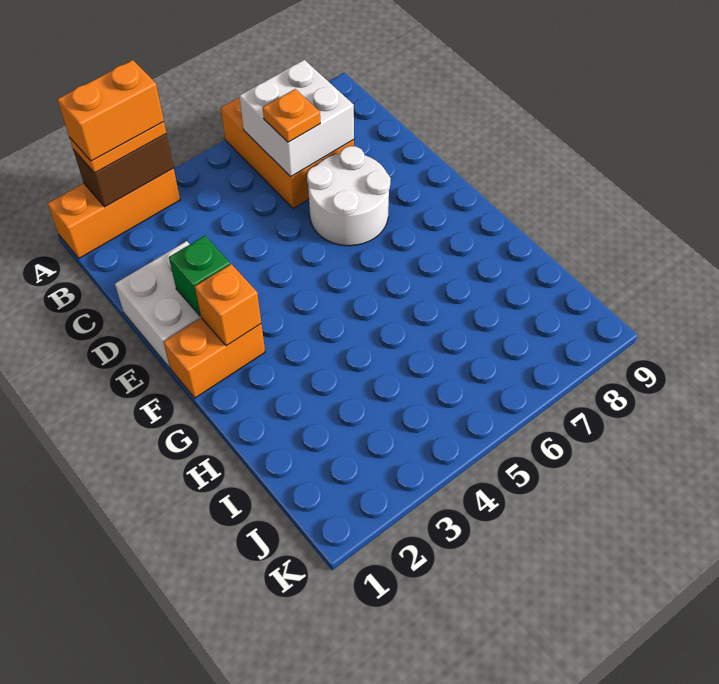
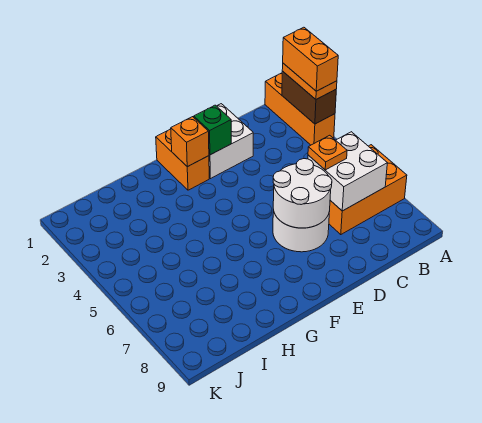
none -> white round brick D6:E7 level 2

